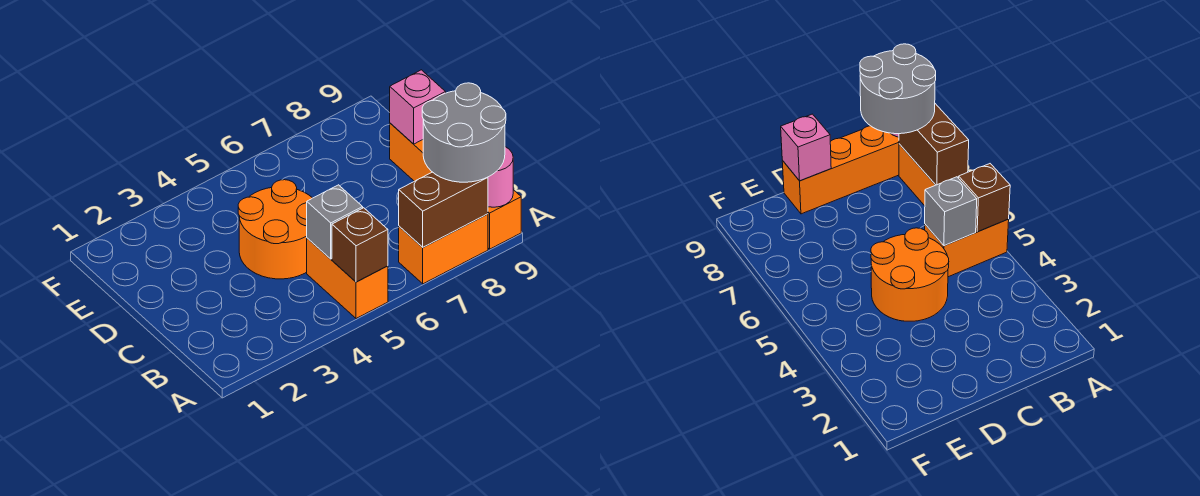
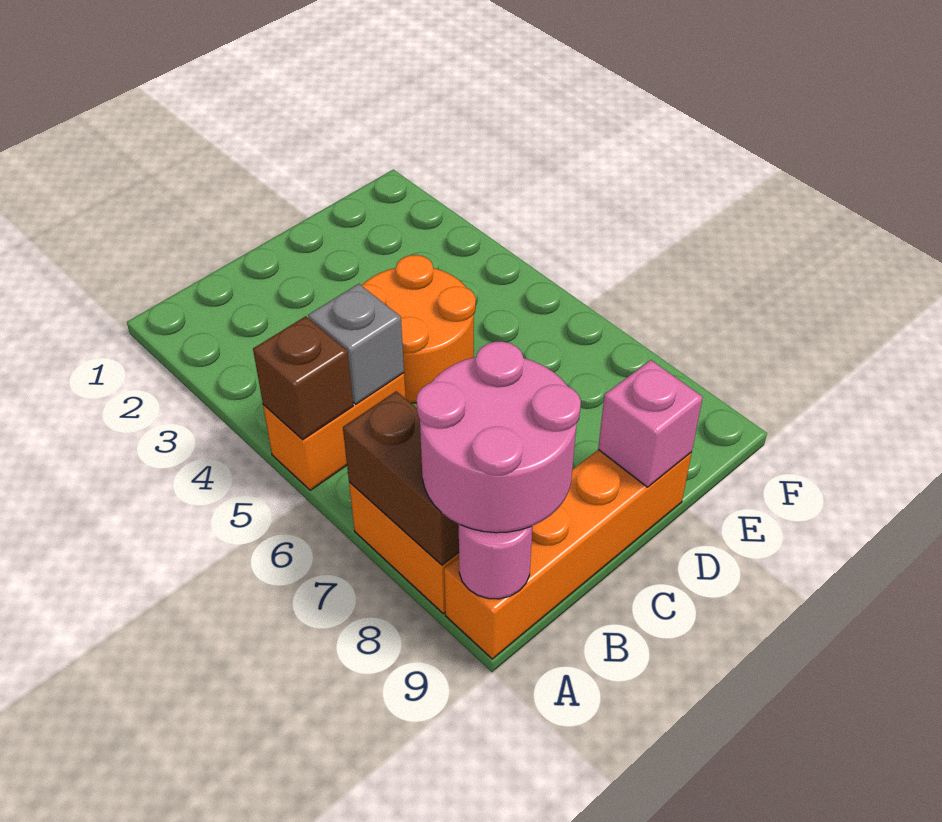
grey round brick A8:B9 level 3 -> pink round brick A8:B9 level 3

